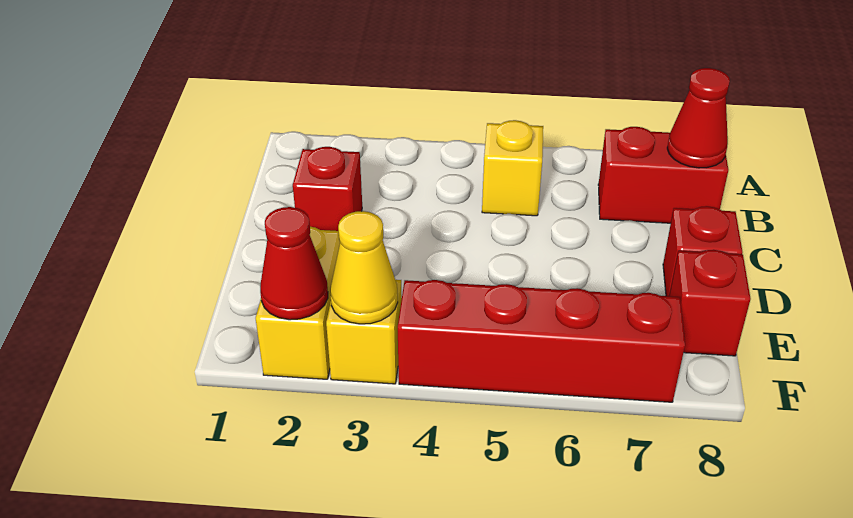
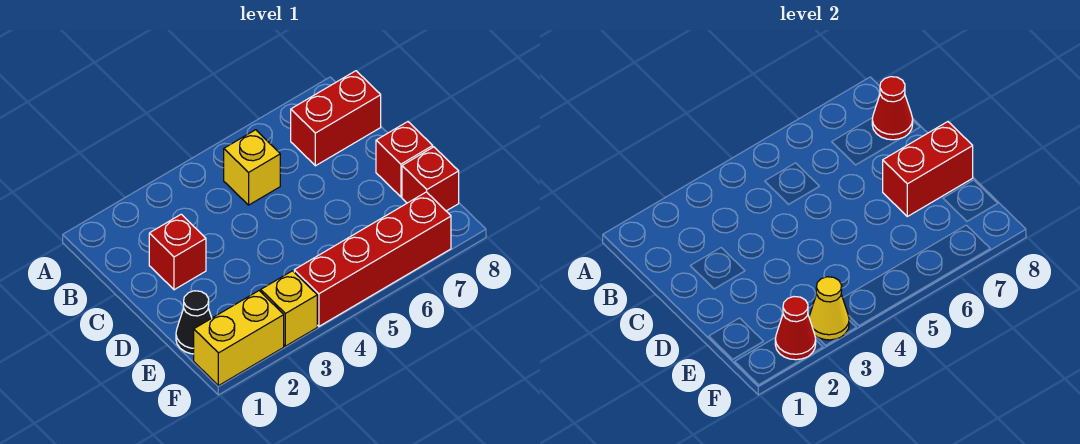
none -> red brick D7:D8 level 2
none -> black cone E1 level 1
yellow brick E2:F2 level 1 -> yellow brick F1:F2 level 1

